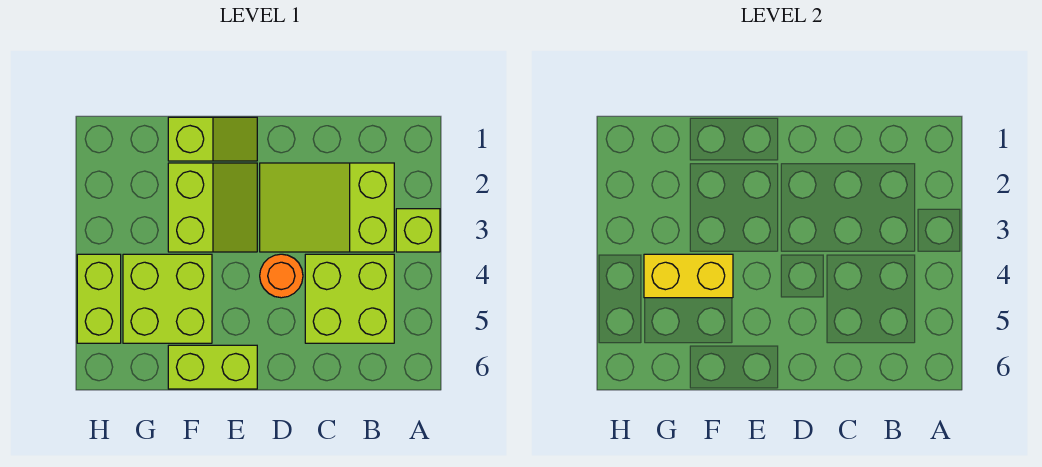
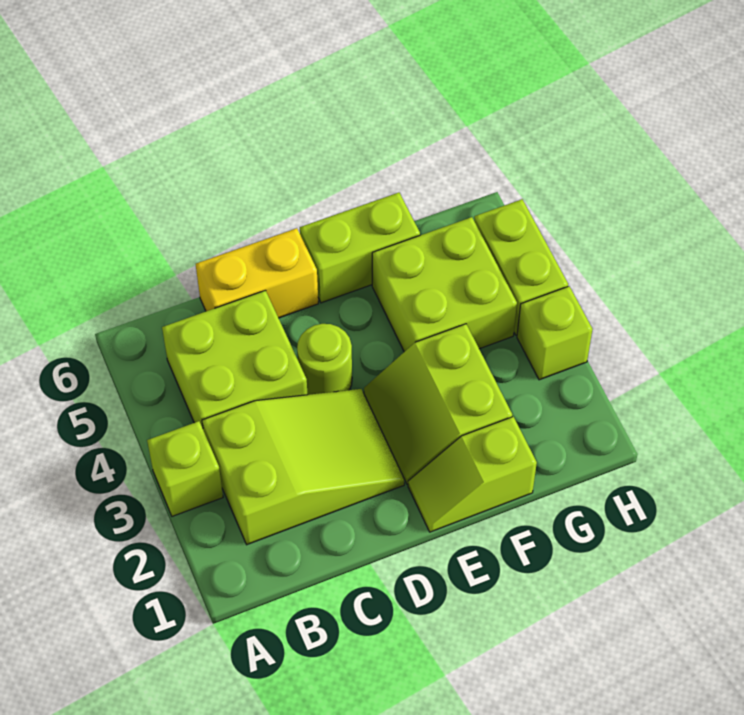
orange round brick D4 level 1 -> lime round brick D4 level 1
yellow brick F4:G4 level 2 -> yellow brick C6:D6 level 1
none -> lime brick H3 level 1

